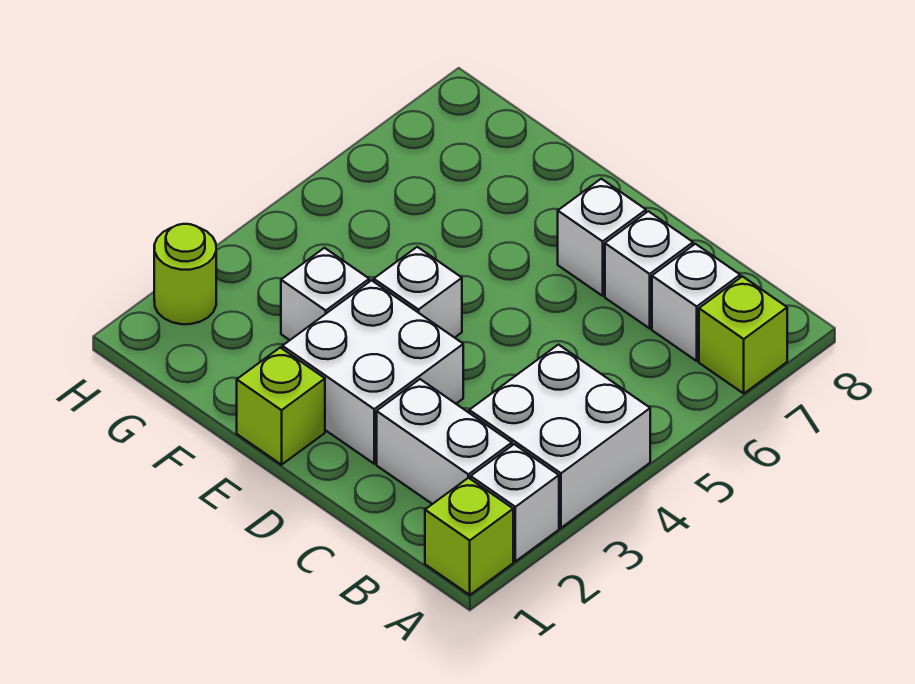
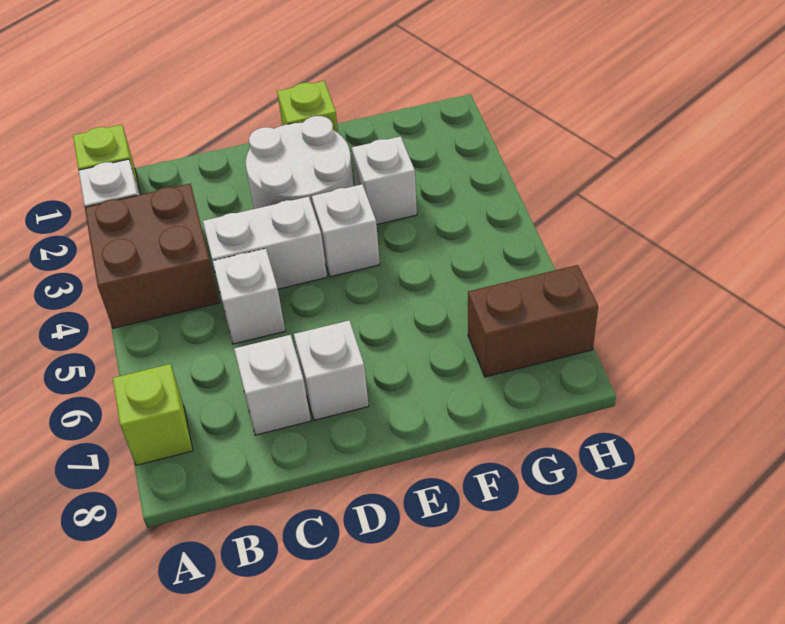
white brick A3:B4 level 1 -> brown brick A3:B4 level 1
white brick B2:C2 level 1 -> white brick C4:D4 level 1
white brick B7 level 1 -> white brick C5 level 1
white brick D2:E3 level 1 -> white round brick D2:E3 level 1
none -> brown brick G7:H7 level 1
lime round brick H2 level 1 -> none

